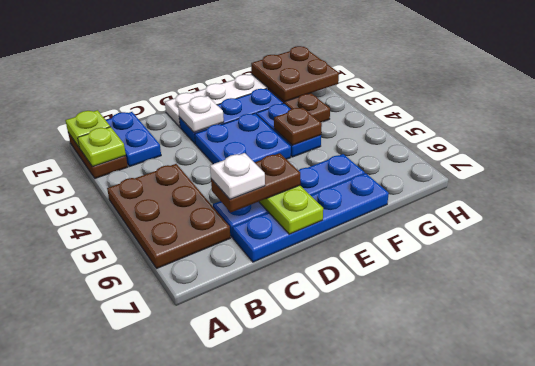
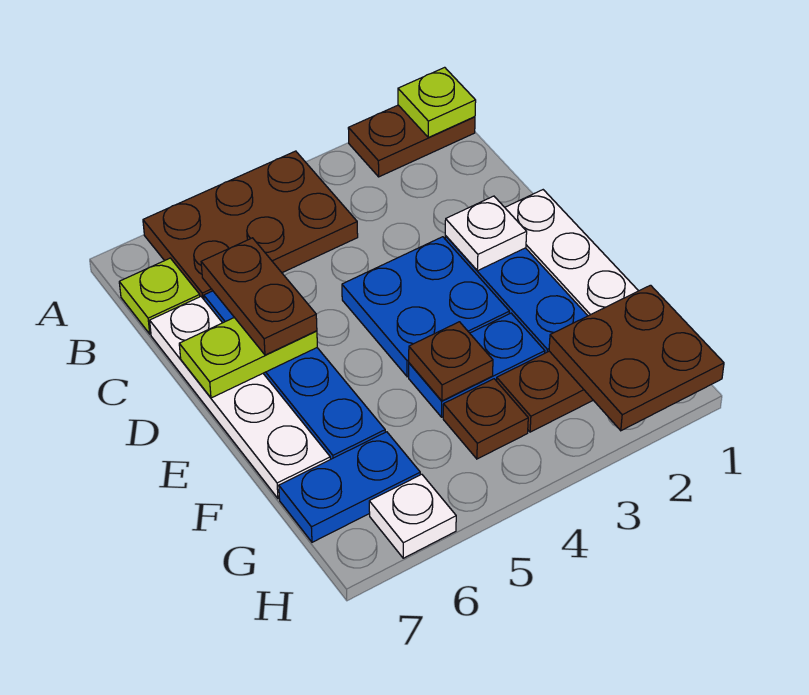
lime plate A2 level 2 -> lime plate B7 level 1
blue plate B1:B2 level 1 -> blue plate G6:G7 level 1
white plate C6 level 4 -> white plate H6 level 1
blue plate C7:F7 level 1 -> white plate C7:F7 level 1
none -> brown plate G4 level 1

